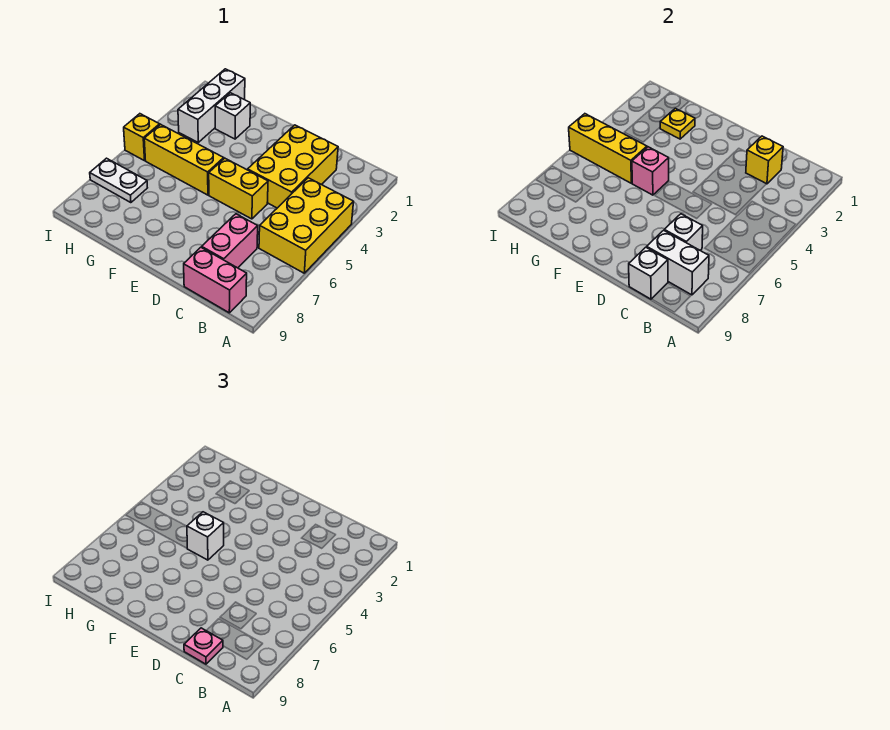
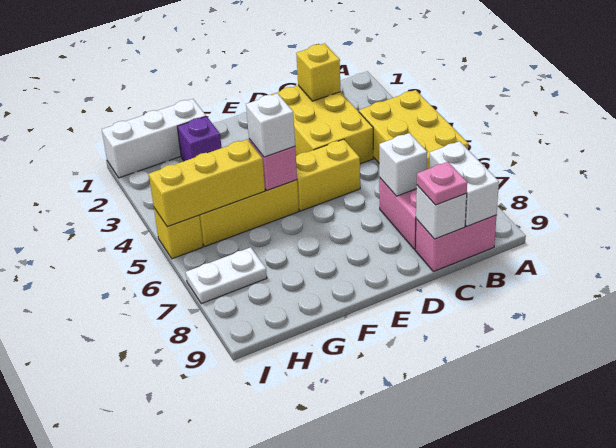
white brick B8:C8 level 2 -> white brick B8:B9 level 2
white brick G2 level 1 -> purple brick G2 level 1
yellow plate G2 level 2 -> none
white brick H1:H3 level 1 -> white brick G1:I1 level 1

